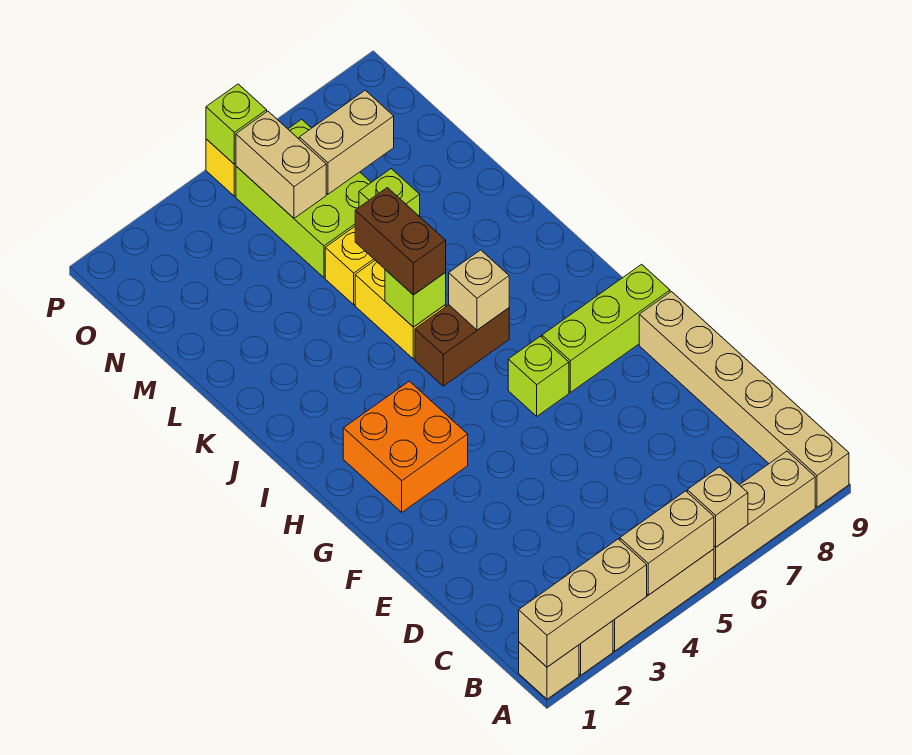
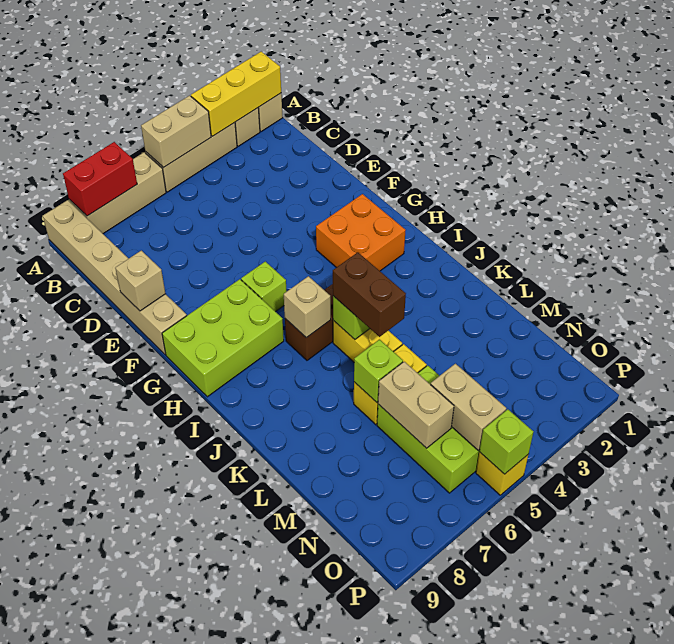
tan brick A1:A3 level 2 -> yellow brick A1:A3 level 2
tan brick A6 level 2 -> tan brick E9 level 2
none -> red brick A7:A8 level 2
lime brick G7:G9 level 1 -> lime brick G7:H9 level 1
tan brick N6:N7 level 2 -> tan brick M6:N6 level 2

